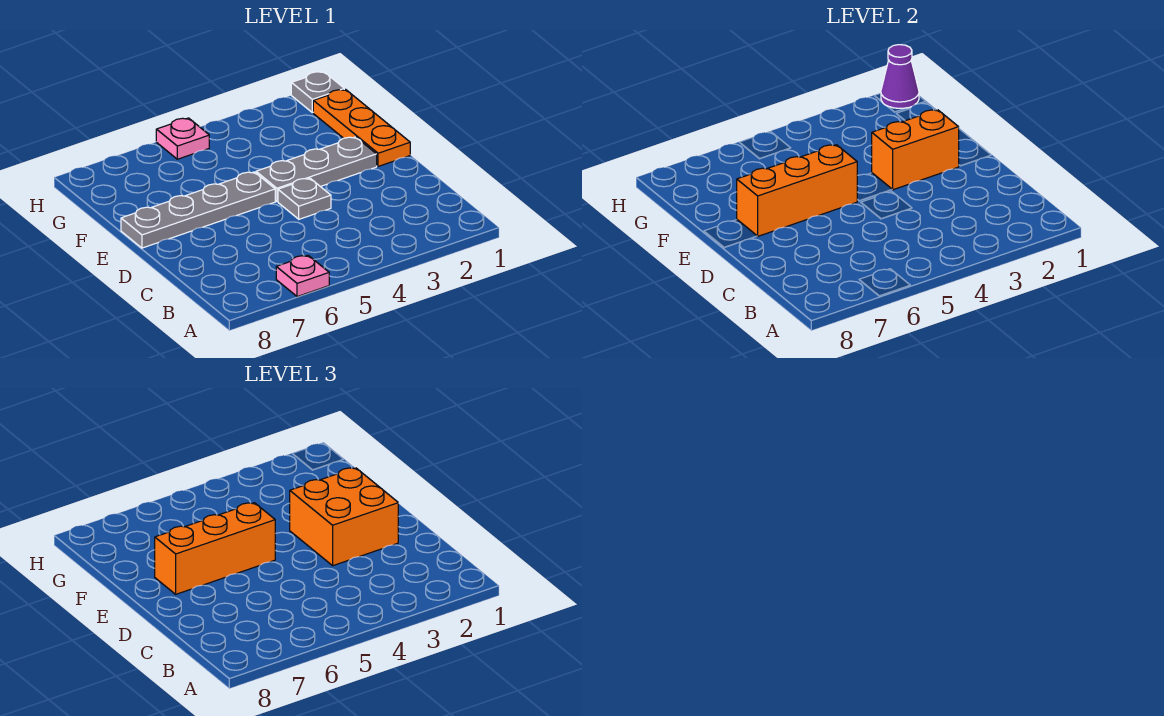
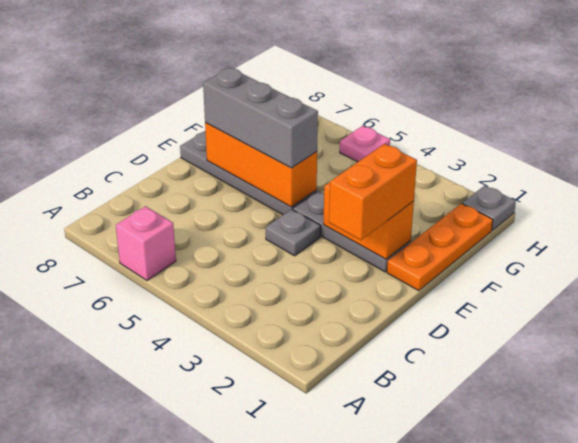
pink plate A6 level 1 -> pink brick A6 level 1
orange brick D2:E3 level 3 -> orange brick D2:E2 level 3
orange brick E5:E7 level 3 -> grey brick E5:E7 level 3
purple cone H1 level 2 -> none

